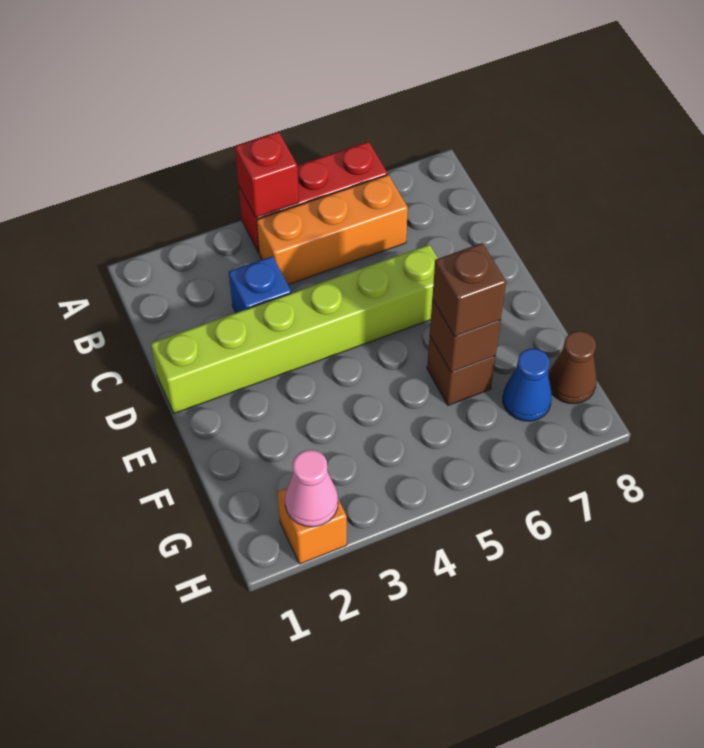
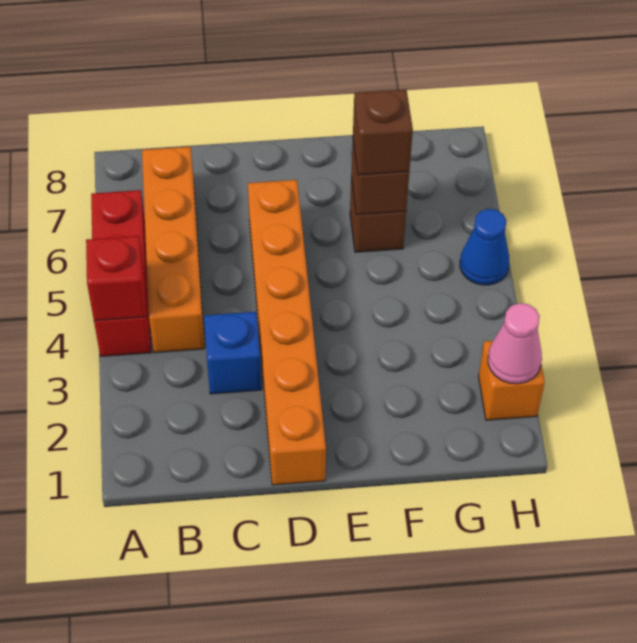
orange brick B4:B6 level 1 -> orange brick B4:B7 level 1
lime brick D1:D6 level 1 -> orange brick D1:D6 level 1
blue cone G7 level 1 -> blue cone H5 level 1
brown cone G8 level 1 -> none

